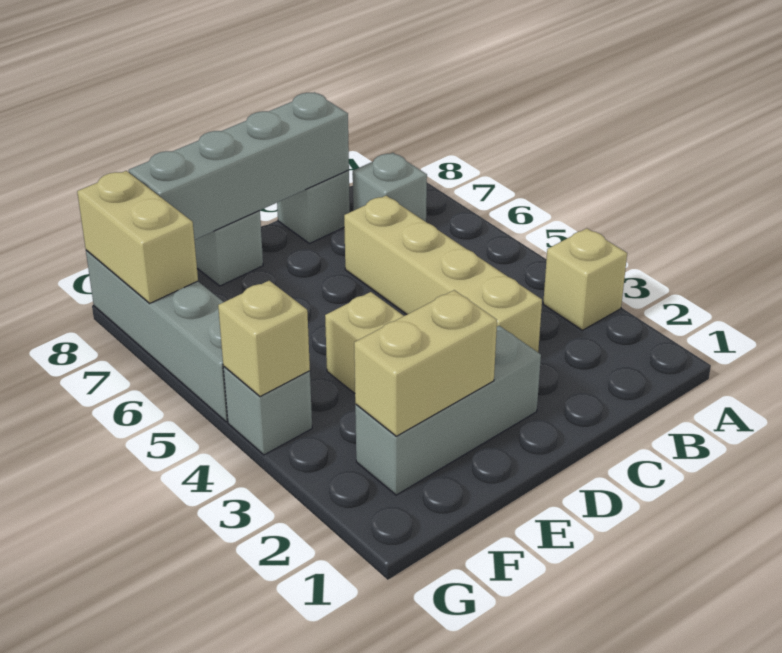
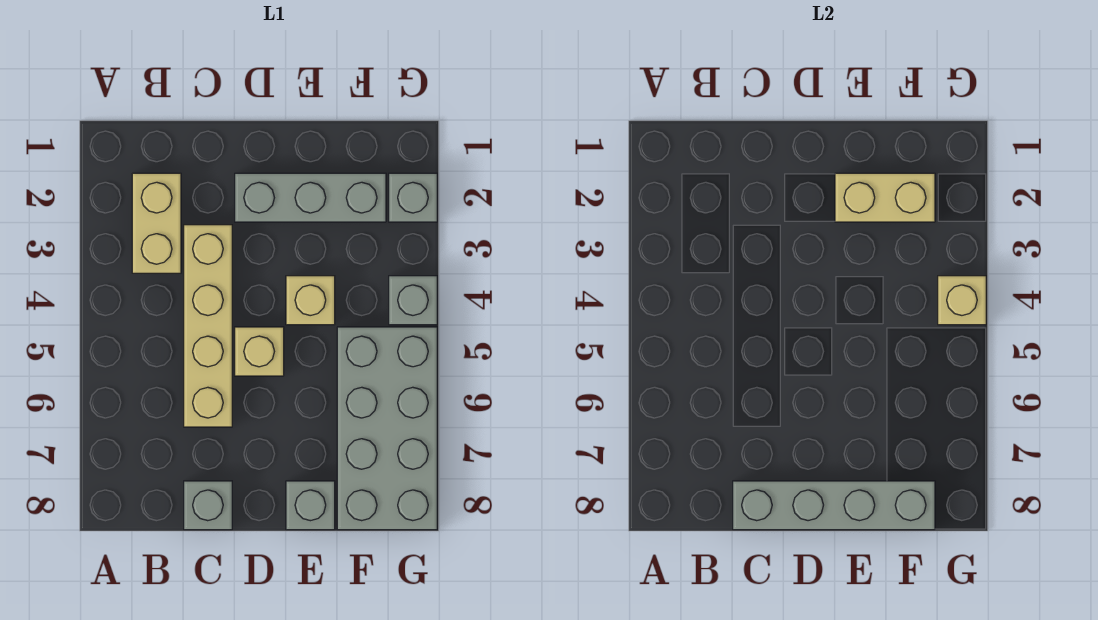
tan brick A3 level 1 -> tan brick D5 level 1
grey brick B7 level 1 -> grey brick G2 level 1
grey brick G5:G8 level 1 -> grey brick F5:G8 level 1
tan brick G7:G8 level 2 -> tan brick B2:B3 level 1

